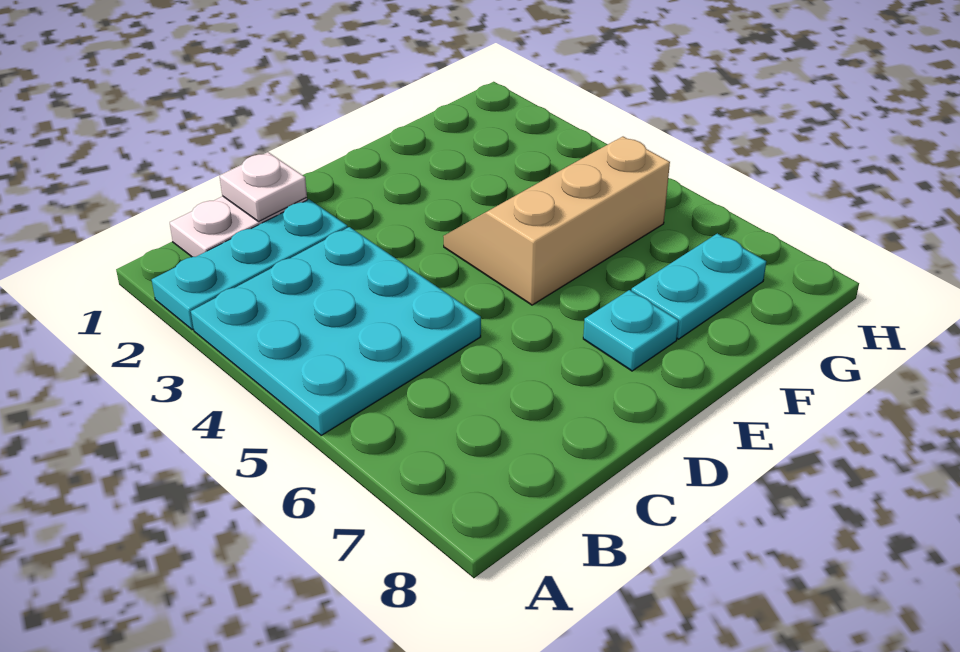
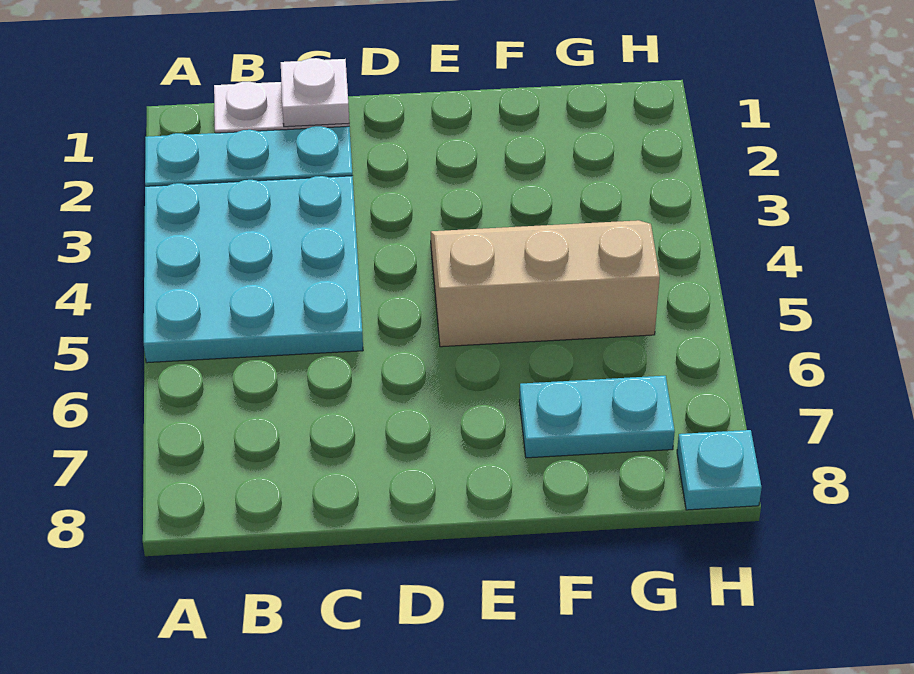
cyan plate E7 level 1 -> cyan plate H8 level 1

